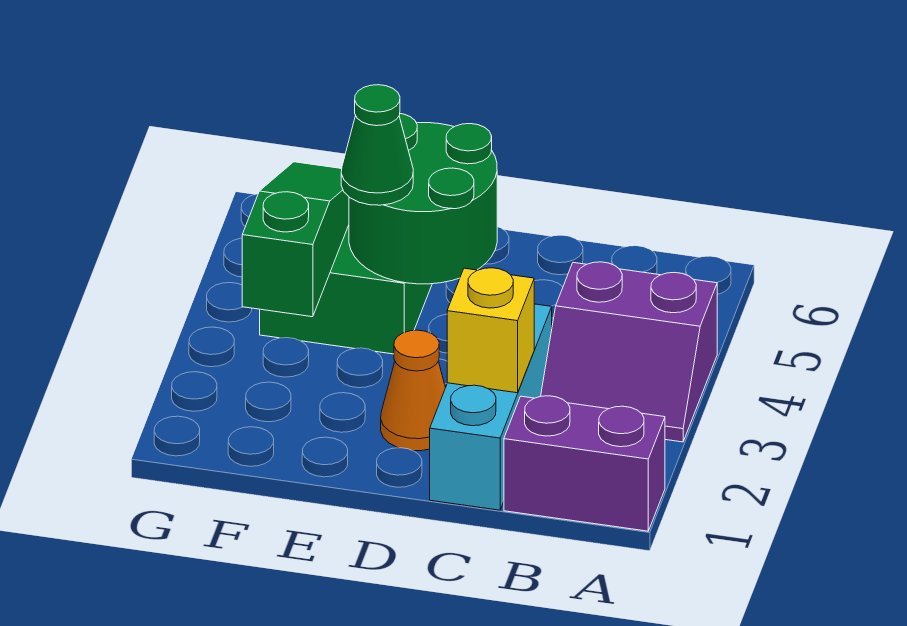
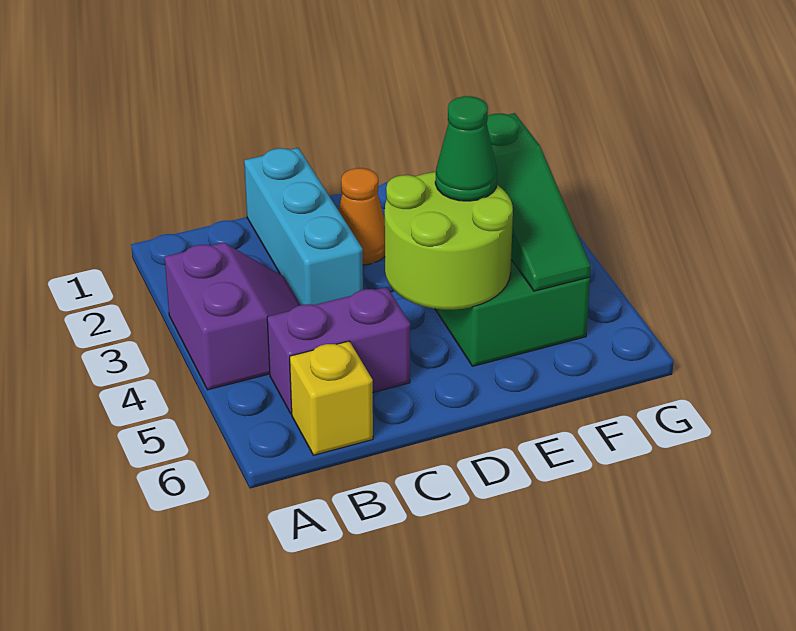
purple brick A1:B1 level 1 -> purple brick B5:C5 level 1
purple slope A3:B4 level 1 top 4 -> purple slope A3:B4 level 1 top A
yellow brick C2 level 2 -> yellow brick B6 level 1
green round brick D4:E5 level 2 -> lime round brick D4:E5 level 2

